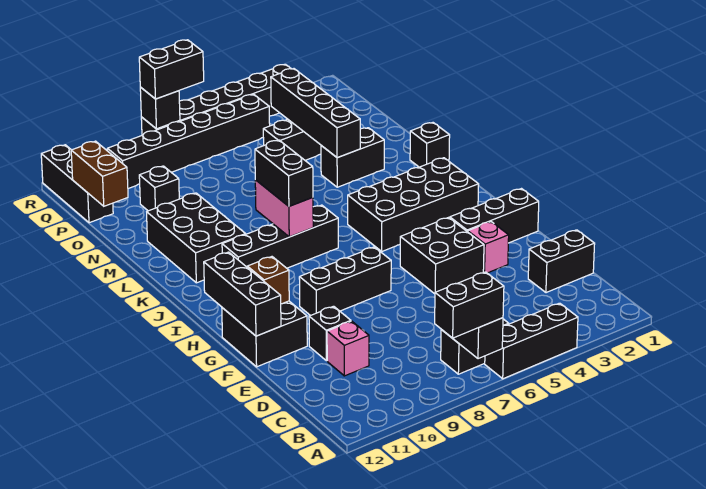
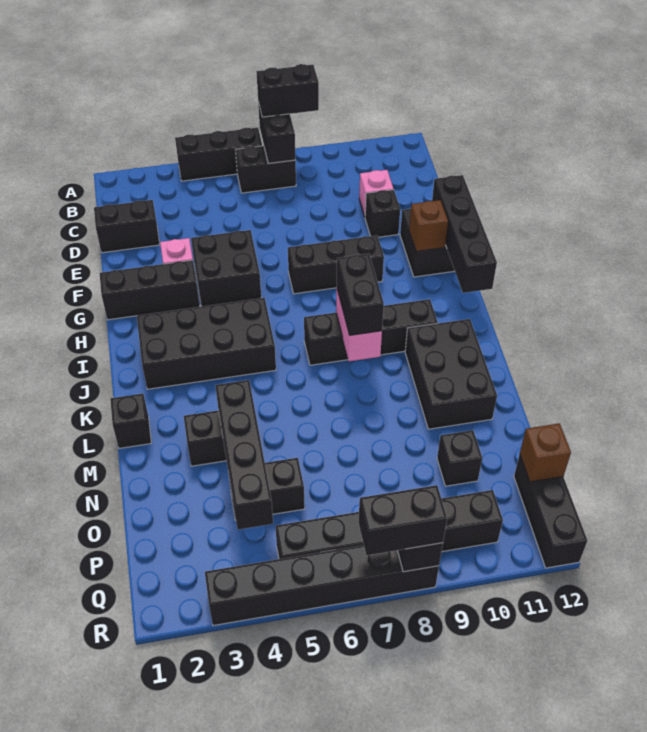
black brick F12:H12 level 2 -> black brick F12:I12 level 2
brown brick O12:P12 level 2 -> brown brick P12 level 2

